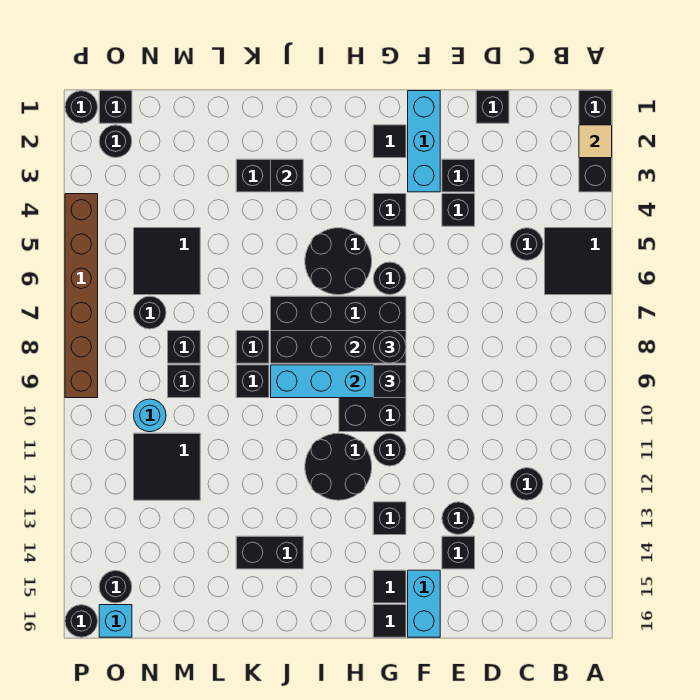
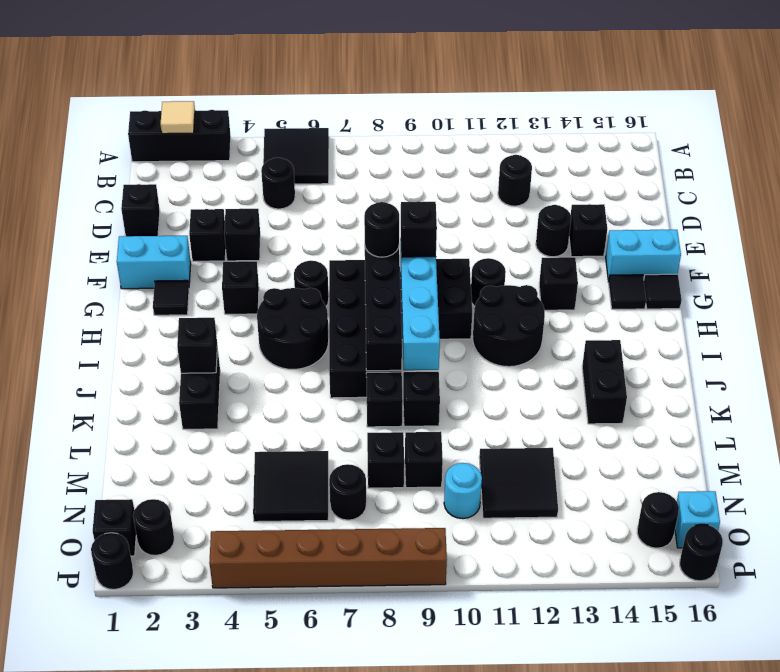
cyan brick F1:F3 level 1 -> cyan brick F1:F2 level 1

